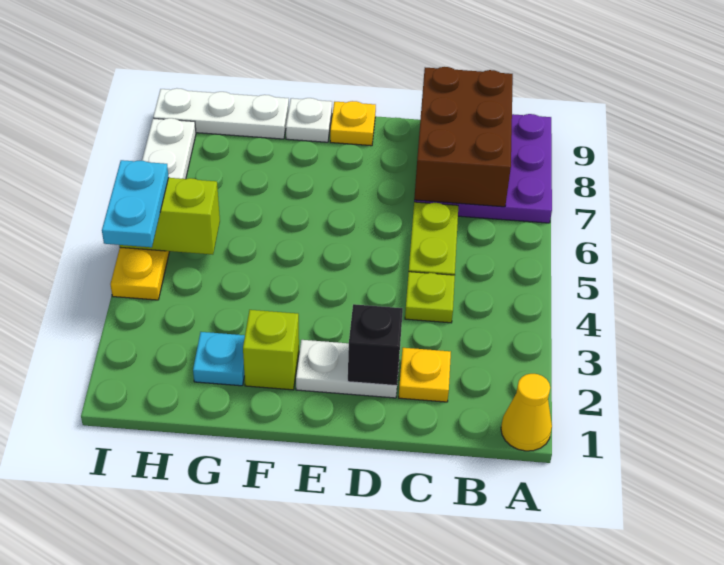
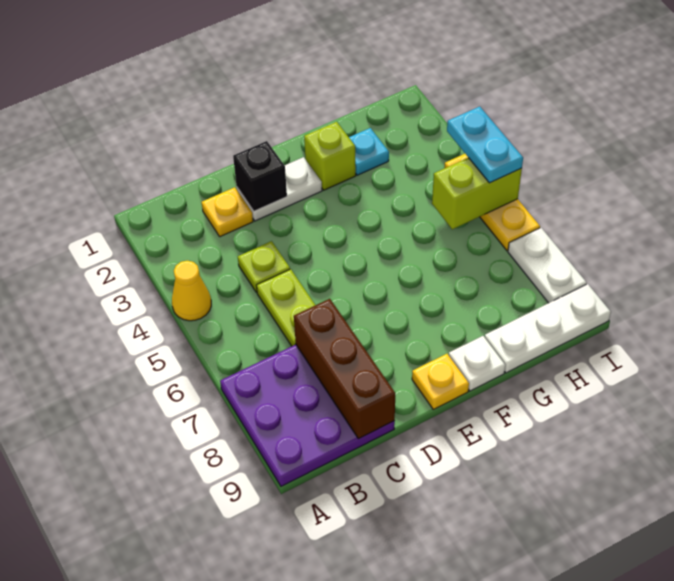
yellow cone A1 level 1 -> yellow cone A4 level 1
brown brick B7:C9 level 2 -> brown brick C7:C9 level 2

